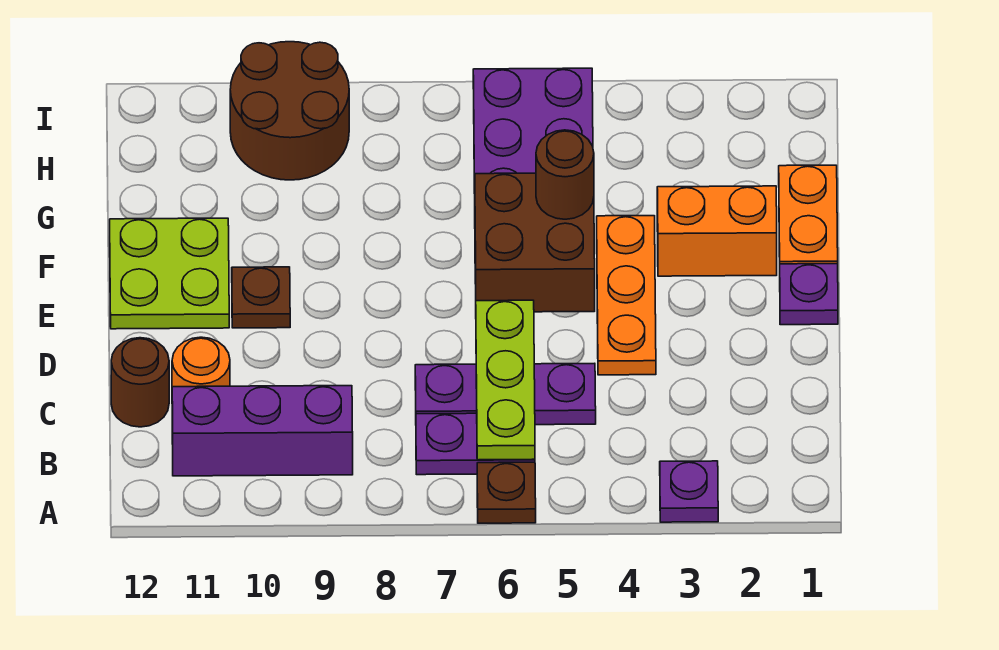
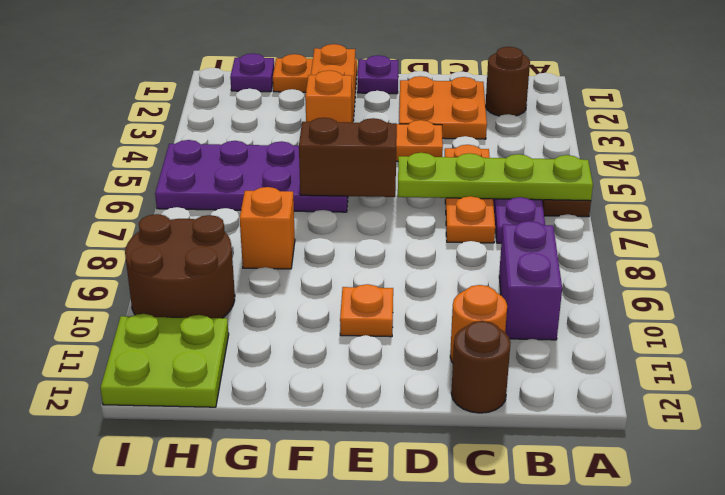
purple plate A3 level 1 -> purple plate H1 level 1
lime plate B6:D6 level 2 -> lime plate A6:D6 level 2
purple brick B9:B11 level 1 -> purple brick B9:B10 level 1
none -> orange plate C2:D3 level 1
purple plate C5:C7 level 1 -> orange plate C5:C7 level 1
brown brick E5:F6 level 2 -> brown brick E6:F6 level 2
brown plate E10 level 1 -> orange plate E10 level 1
lime plate E11:F12 level 1 -> lime plate H11:I12 level 1
none -> orange brick F4 level 2
brown round brick F5 level 3 -> brown round brick B2 level 1
none -> orange brick G8 level 1

